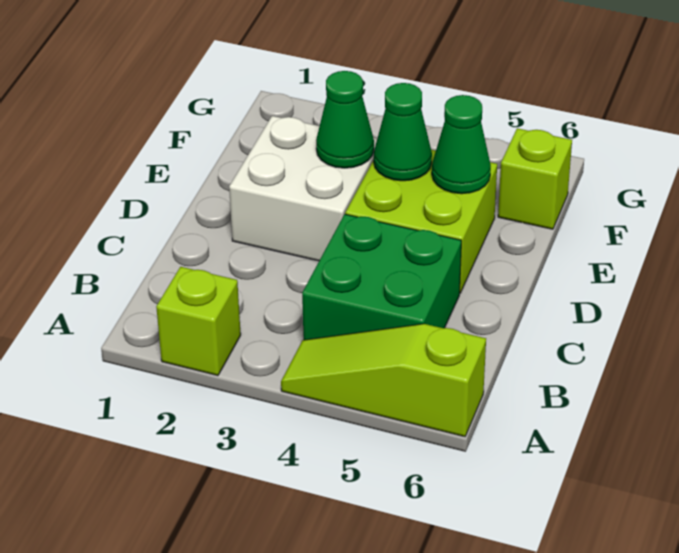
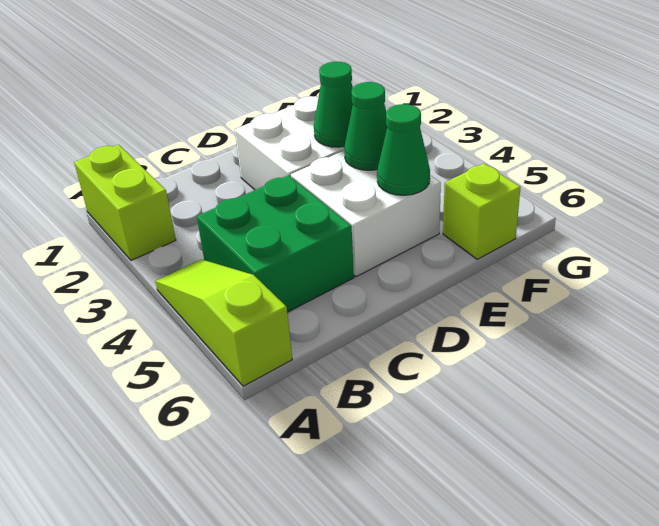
lime brick A2 level 1 -> lime brick A1:A2 level 1
lime brick D4:E5 level 1 -> white brick D4:E5 level 1

